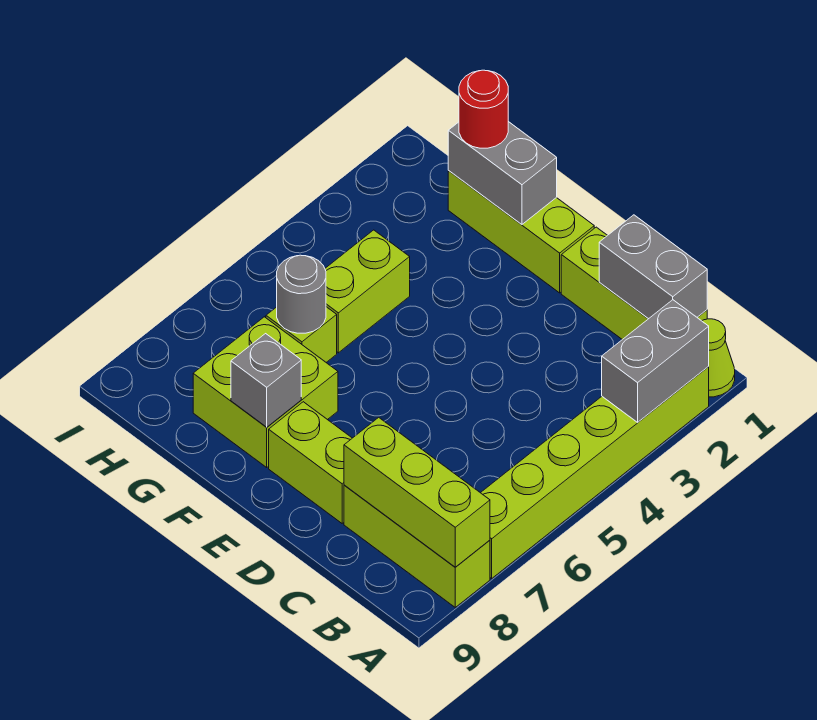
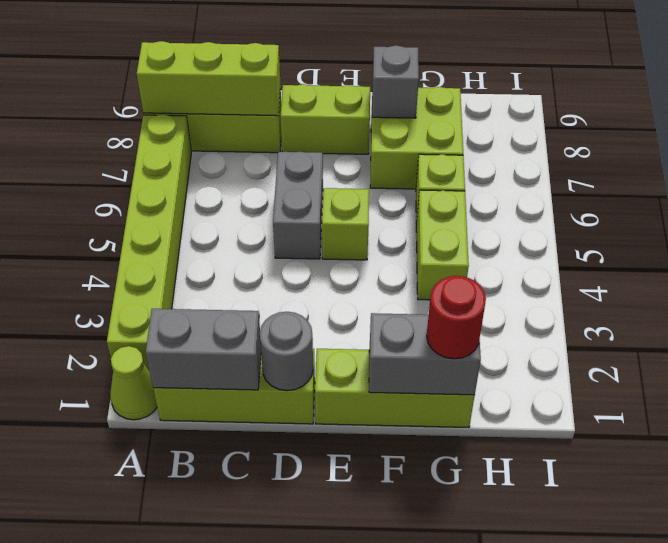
grey brick A2:A3 level 2 -> grey brick D5:D6 level 1
none -> lime brick E5 level 1
grey round brick G6 level 2 -> grey round brick D1 level 2

